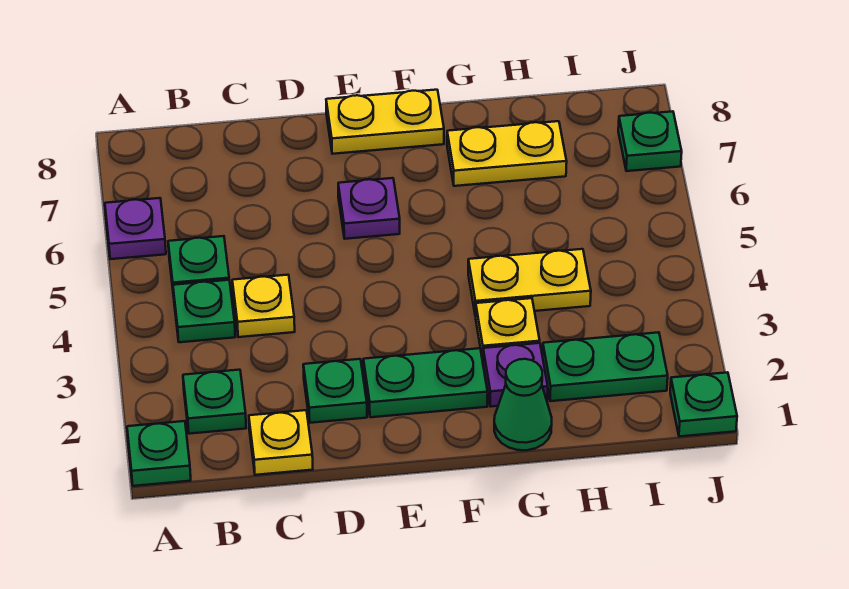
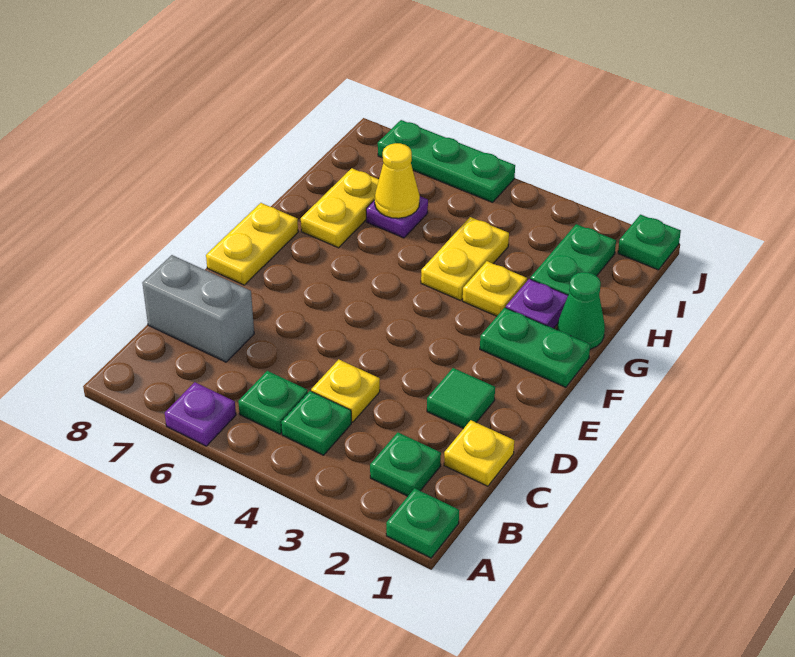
none -> grey brick C7:C8 level 1
green plate D2 level 1 -> green tile D2 level 1
green plate E2:F2 level 1 -> green plate F1:F2 level 1
purple plate E6 level 1 -> purple plate H6 level 1
none -> yellow cone H6 level 2
green plate J7 level 1 -> green plate J5:J7 level 1

